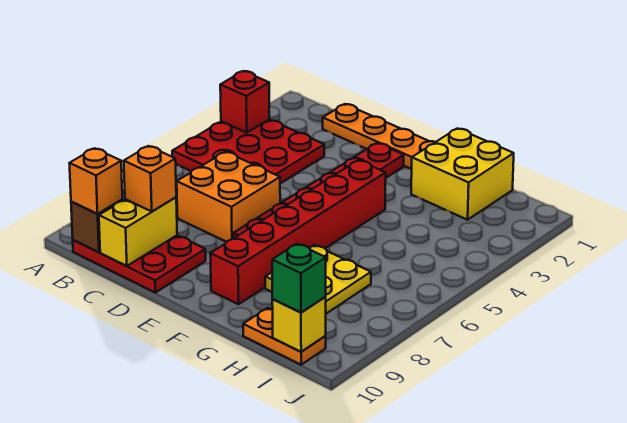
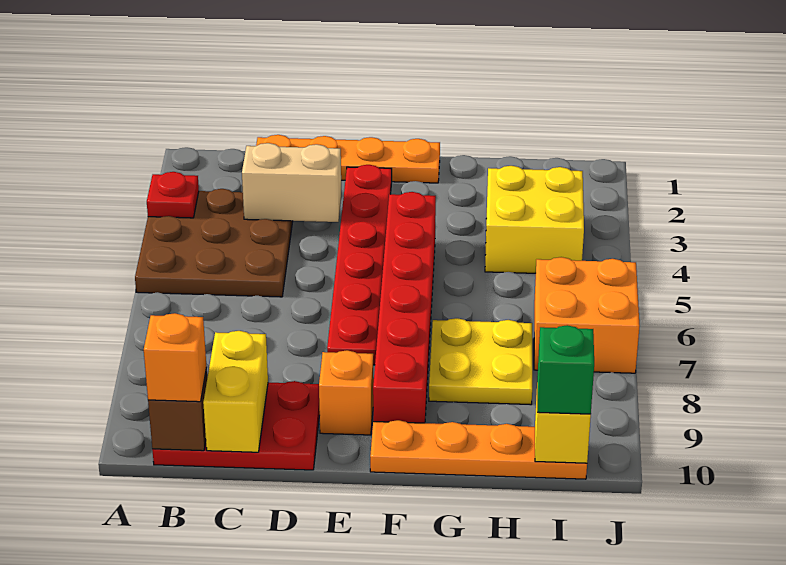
red plate A3:C5 level 1 -> brown plate A3:C5 level 1
red brick A3 level 2 -> red plate A3 level 2
none -> tan brick C3:D3 level 2
orange brick C6:D7 level 1 -> orange brick I6:J7 level 1
orange brick C9 level 3 -> orange brick E9 level 1
yellow brick G1:H2 level 1 -> yellow brick H3:I4 level 1
orange plate H10:I10 level 1 -> orange plate F10:I10 level 1

